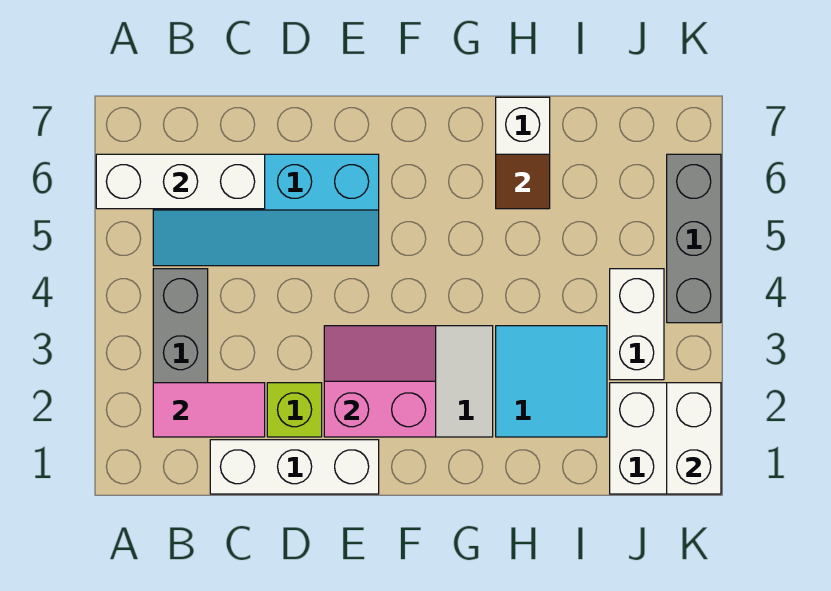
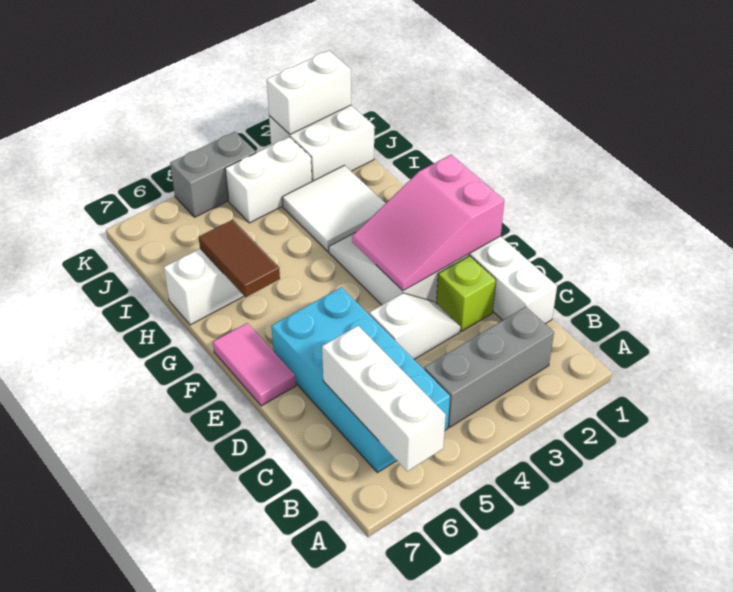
pink tile B2:C2 level 2 -> pink tile E7:F7 level 1
cyan slope B5:E6 level 1 top 6 -> cyan brick B5:E6 level 1
none -> white slope D3:D4 level 1 top 4
pink slope E2:F3 level 2 top 2 -> pink slope E1:F3 level 2 top 1
cyan tile H2:I3 level 1 -> white tile H2:I3 level 1
brown tile H6 level 2 -> brown tile G6:H6 level 2
grey brick K4:K6 level 1 -> grey brick K4:K5 level 1

